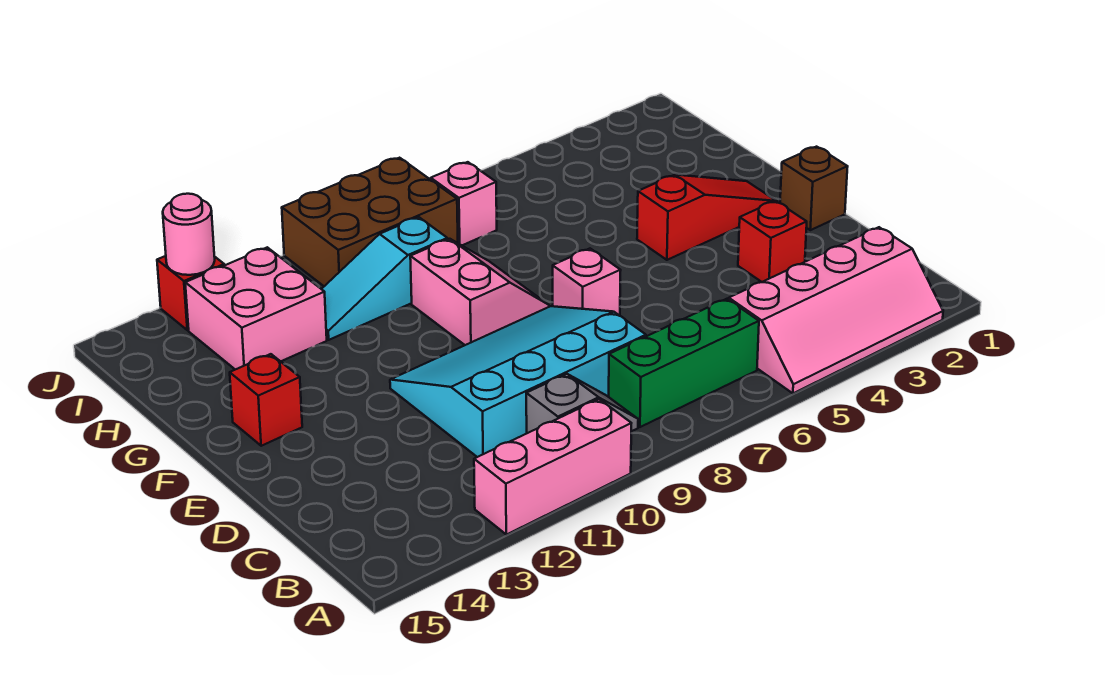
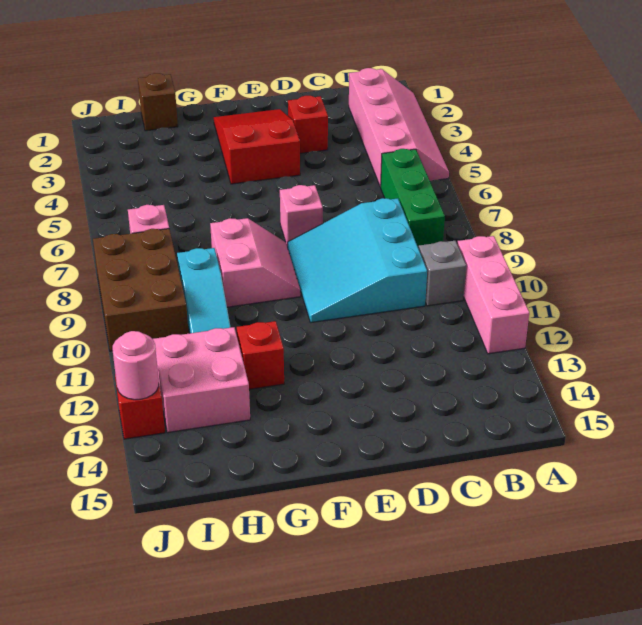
cyan slope C8:E11 level 1 top C -> cyan slope C8:E10 level 1 top C
brown brick E1 level 1 -> brown brick H1 level 1
red slope F2:F4 level 1 top 4 -> red slope E2:F4 level 1 top 4
pink slope F8:G9 level 1 top 9 -> pink slope F8:G9 level 1 top G
red brick F14 level 1 -> red brick G12 level 1

